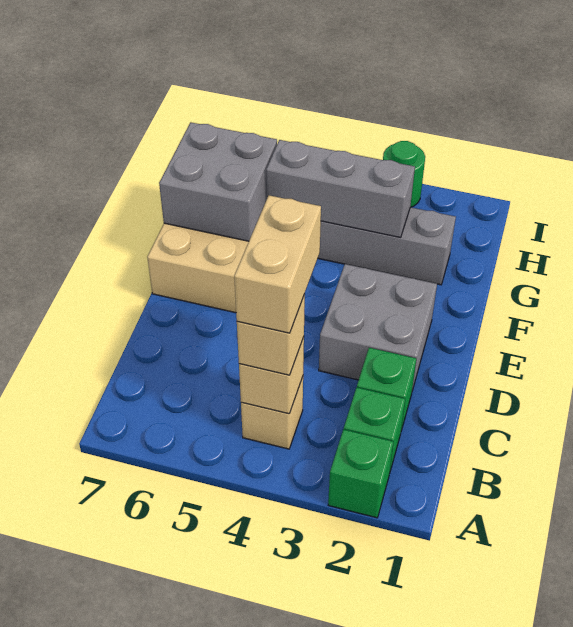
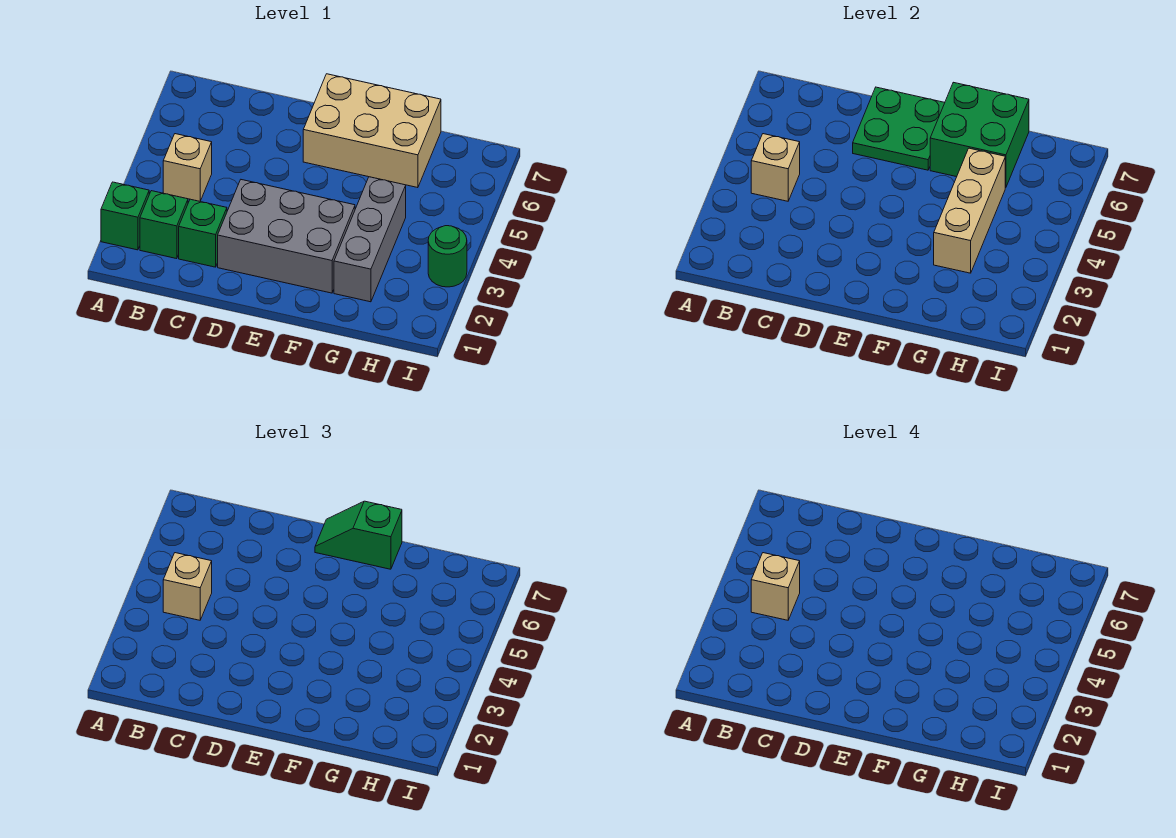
tan brick B4:C4 level 4 -> tan brick B4 level 4
grey brick D2:E3 level 1 -> grey brick D2:F3 level 1
none -> green plate D6:E7 level 2
none -> green slope E7:F7 level 3 top F
grey brick F6:G7 level 2 -> green brick F6:G7 level 2
grey brick G3:G5 level 2 -> tan brick G3:G5 level 2

